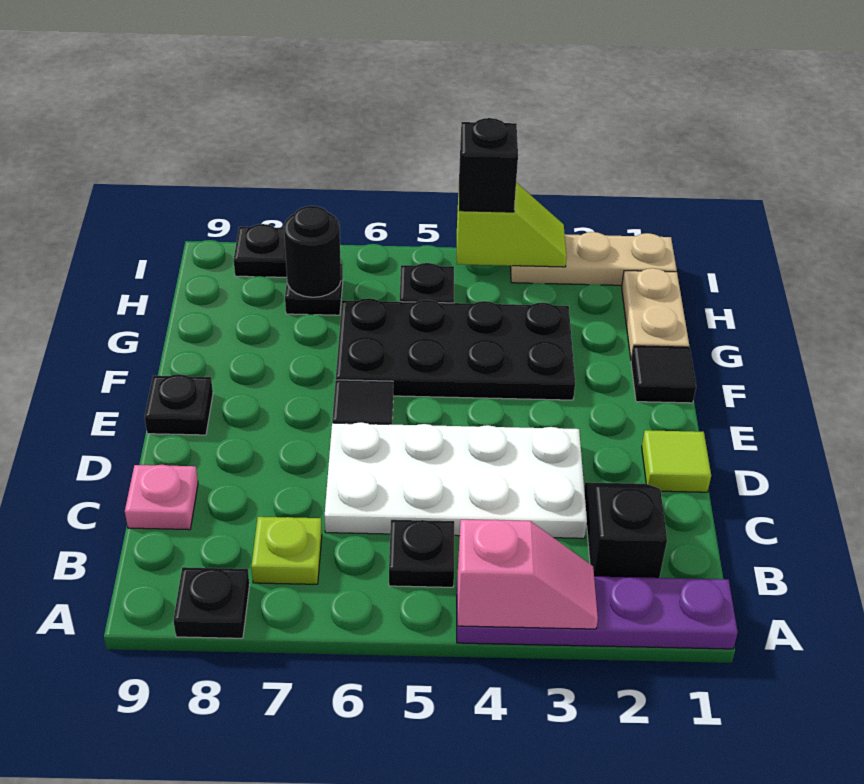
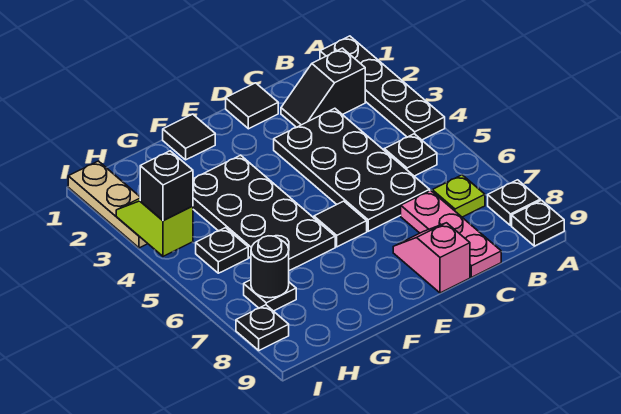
purple plate A1:A4 level 1 -> black plate A1:A4 level 1
pink slope A3:A4 level 2 top 4 -> pink slope D8:D9 level 1 top 9
white plate C3:D6 level 1 -> black plate C3:D6 level 1
pink plate C9 level 1 -> pink plate C7:C9 level 1
lime tile D1 level 1 -> black tile D1 level 1
black plate E9 level 1 -> black plate A9 level 1
tan plate G1:H1 level 1 -> none

